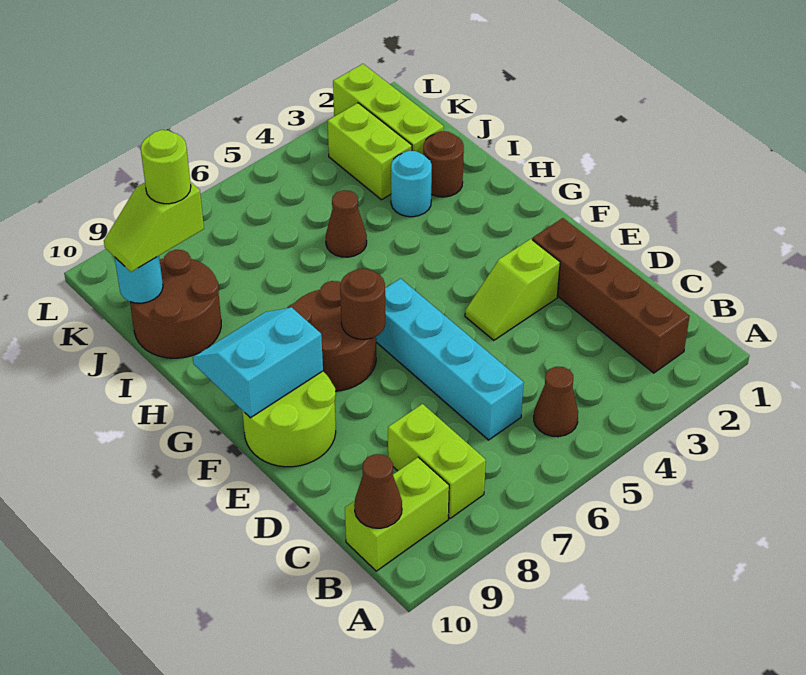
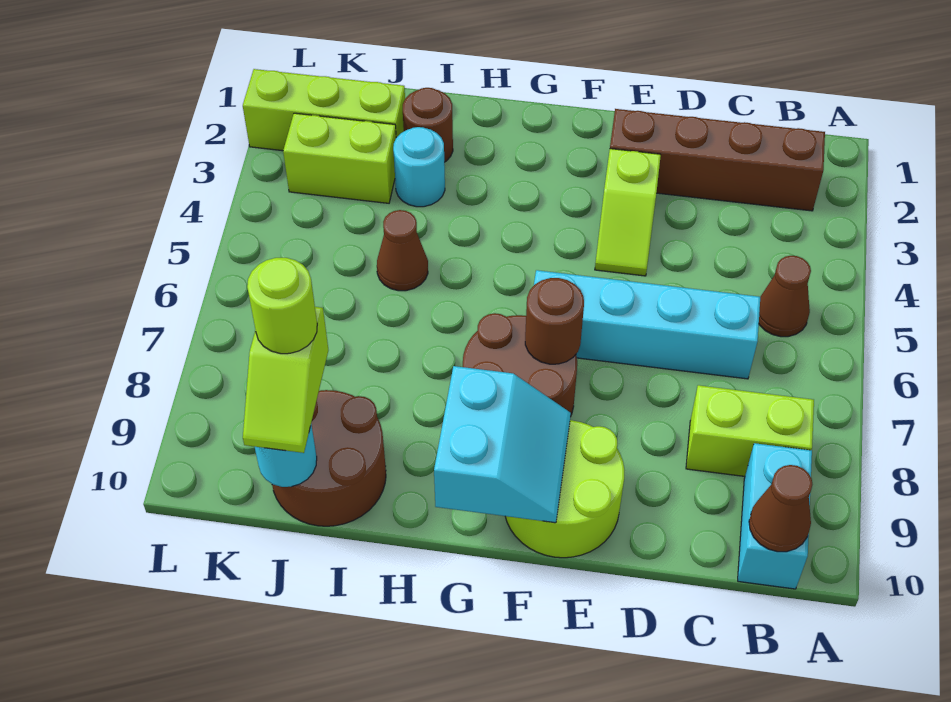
lime brick B9:B10 level 1 -> cyan brick B9:B10 level 1
cyan slope F9:G10 level 2 top F -> cyan slope F9:G10 level 2 top G

